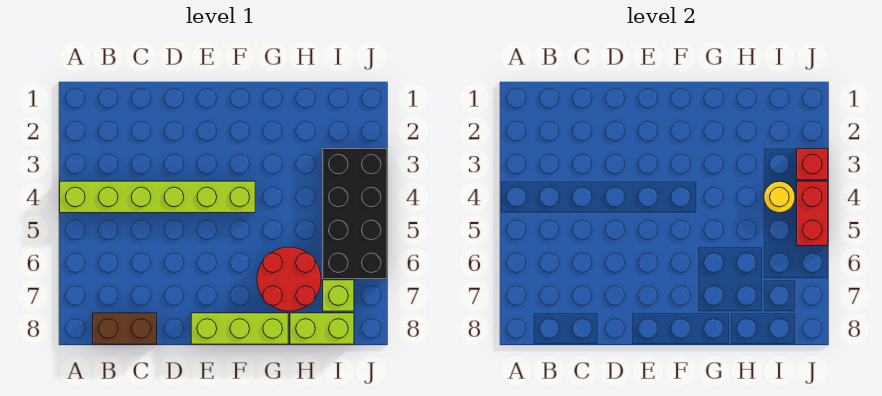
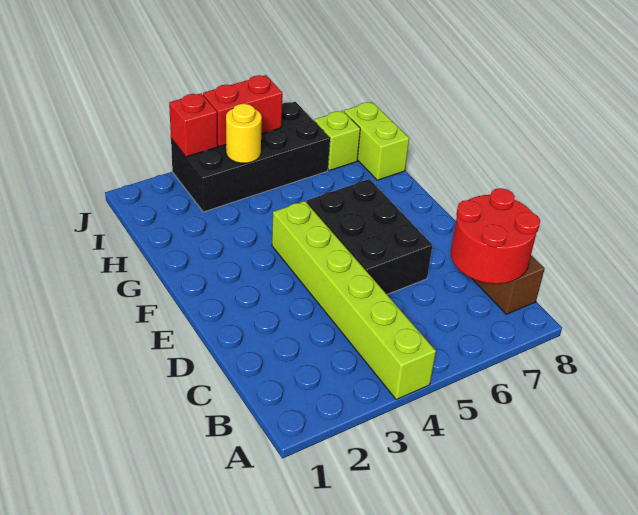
none -> black brick D5:F6 level 1
lime brick E8:G8 level 1 -> none
red round brick G6:H7 level 1 -> red round brick B7:C8 level 2

